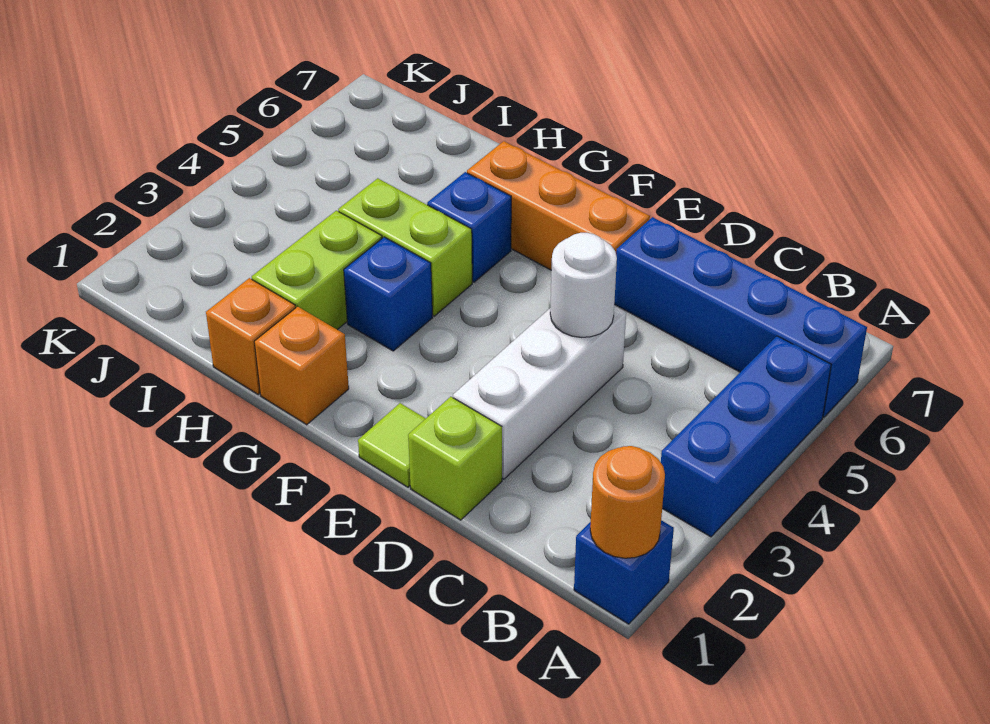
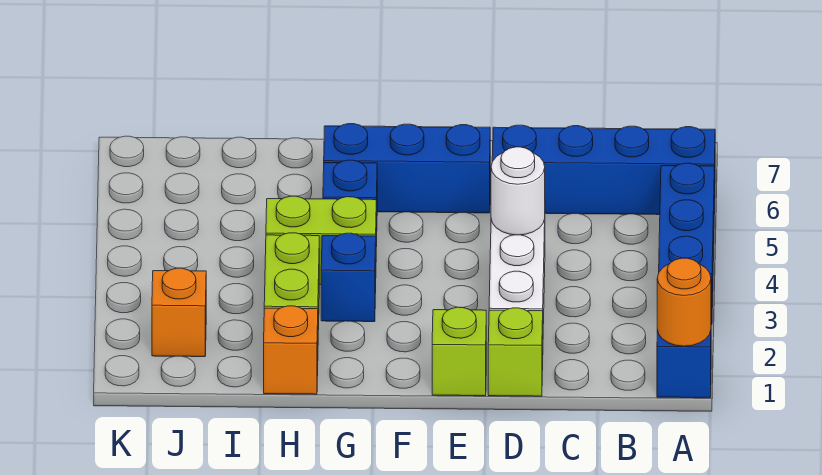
lime tile E1 level 1 -> lime brick E1 level 1
orange brick E6:G6 level 1 -> blue brick E6:G6 level 1
orange brick G1 level 1 -> orange brick J2 level 1

